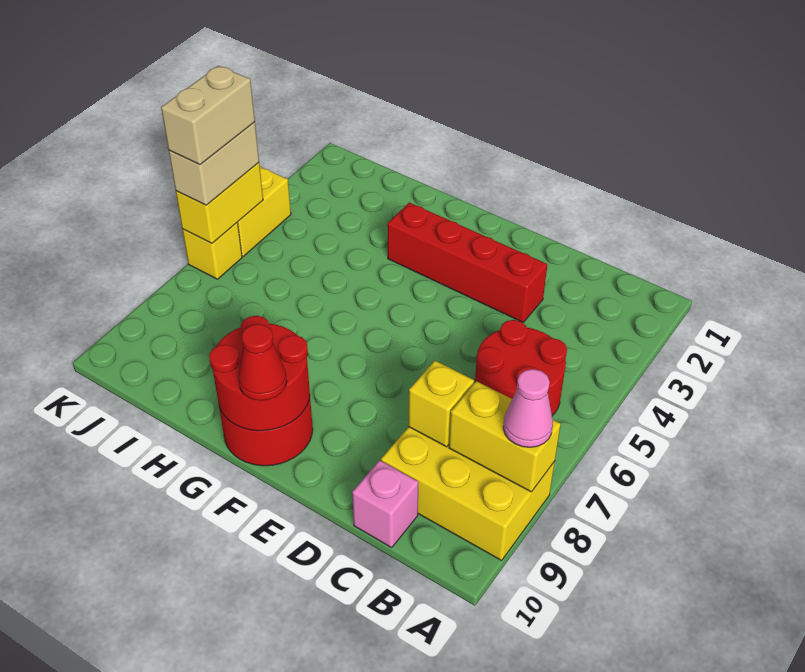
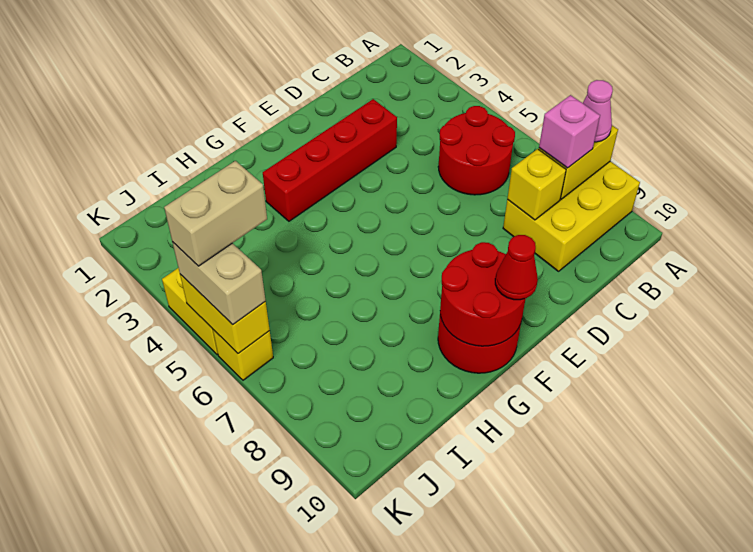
pink brick C10 level 1 -> pink brick B8 level 3
tan brick K5:K6 level 4 -> tan brick J5:K5 level 4

